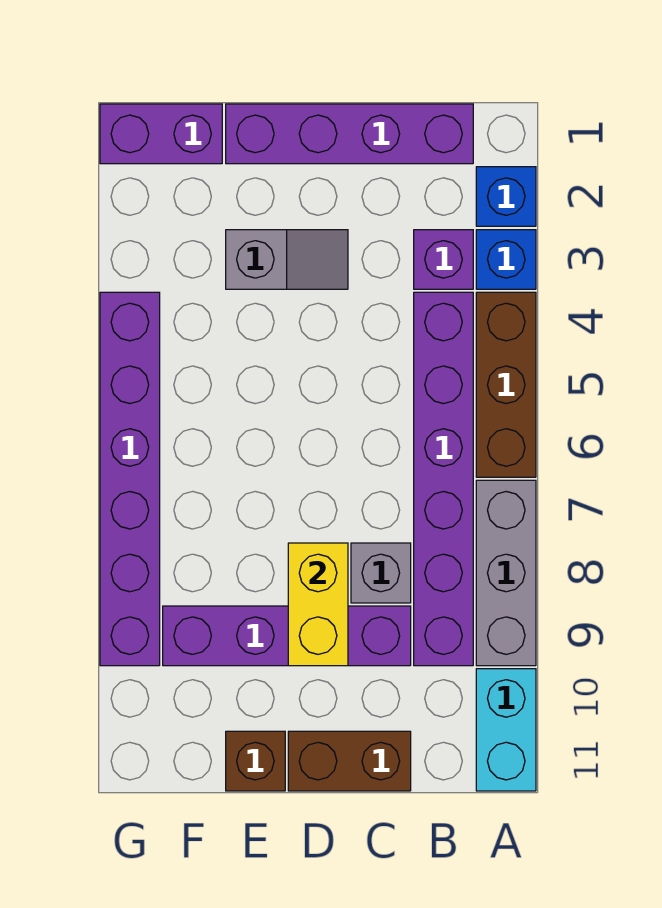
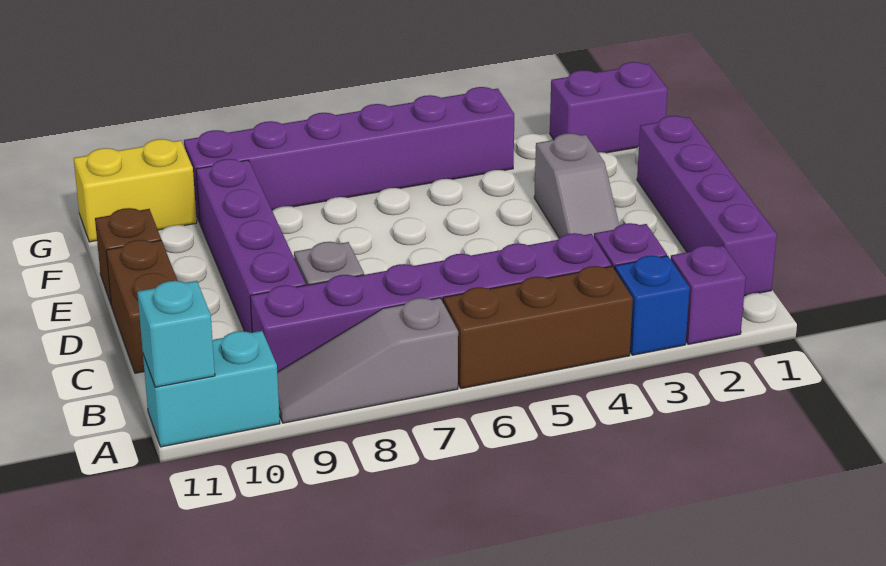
blue brick A2 level 1 -> purple brick A2 level 1
grey brick A7:A9 level 1 -> grey slope A7:A9 level 1 top 7
none -> cyan brick A11 level 2
yellow brick D8:D9 level 2 -> yellow brick G10:G11 level 1
purple brick F1:G1 level 1 -> purple brick G1:G2 level 1

